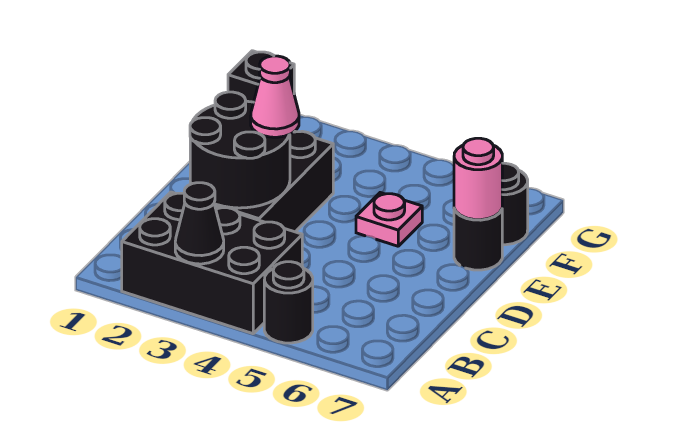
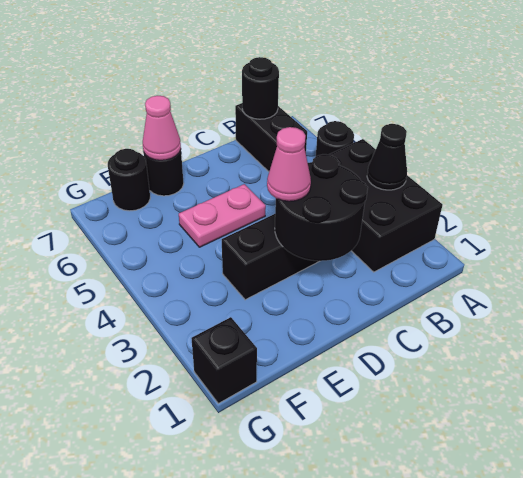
none -> black brick B6:B7 level 1
none -> black round brick B7 level 2
pink plate E5 level 1 -> pink plate D5:E5 level 1
pink round brick E7 level 2 -> pink cone E7 level 2

